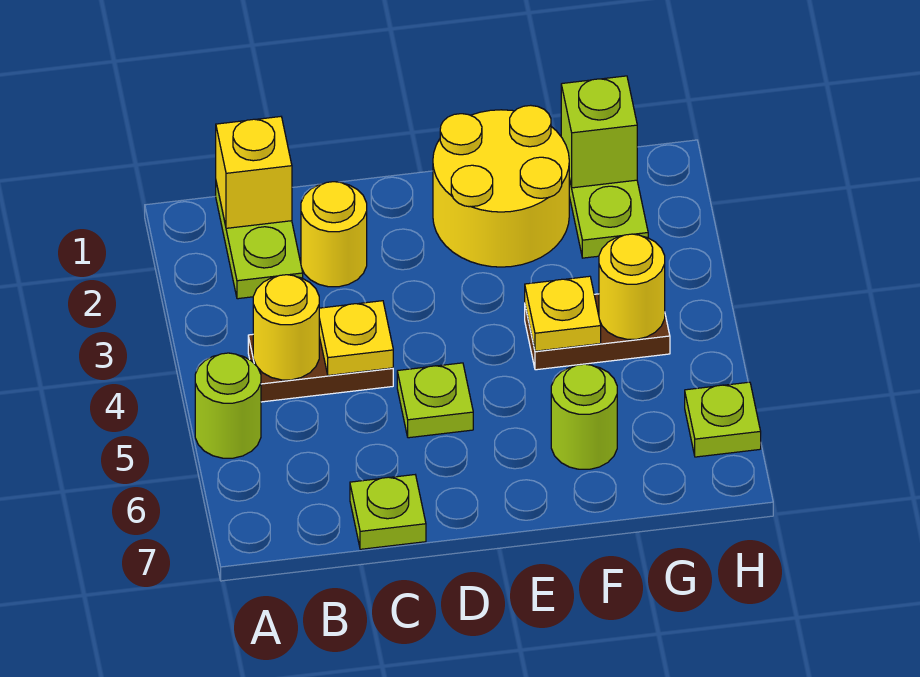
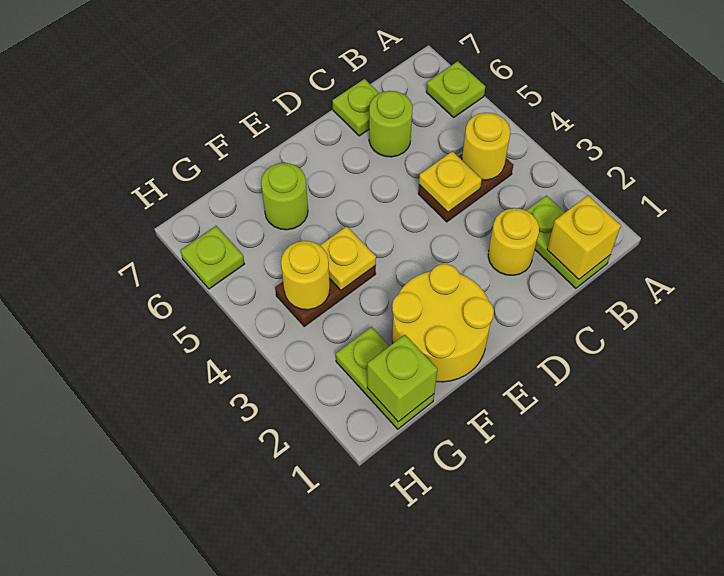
lime round brick A5 level 1 -> lime round brick C6 level 1
lime plate D5 level 1 -> lime plate A6 level 1

